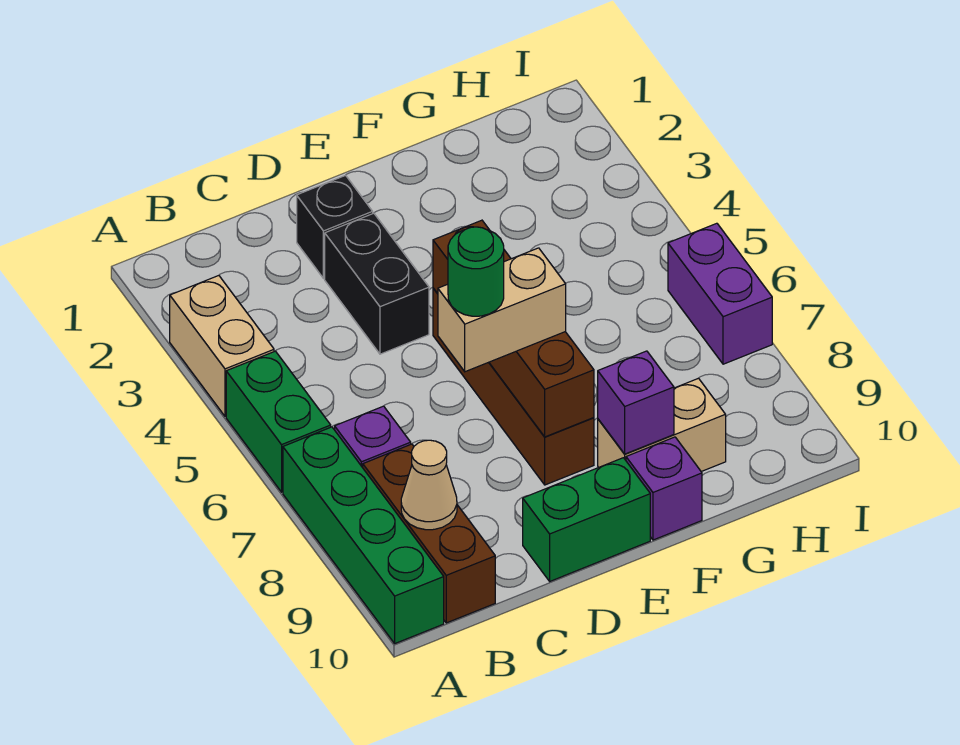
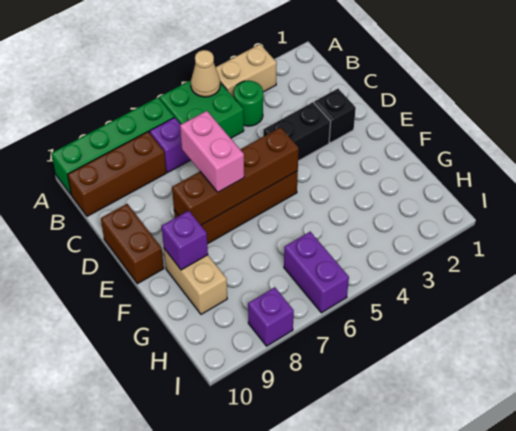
green brick A5:A6 level 1 -> green brick A5:B6 level 1
tan cone B9 level 2 -> tan cone A5 level 2
tan brick D7:E7 level 3 -> pink brick D7:E7 level 3
green round brick D7 level 4 -> green round brick B4 level 1
green brick D10:E10 level 1 -> brown brick D10:E10 level 1
purple brick F10 level 1 -> purple brick I8 level 1
purple brick I6:I7 level 1 -> purple brick H6:I6 level 1

